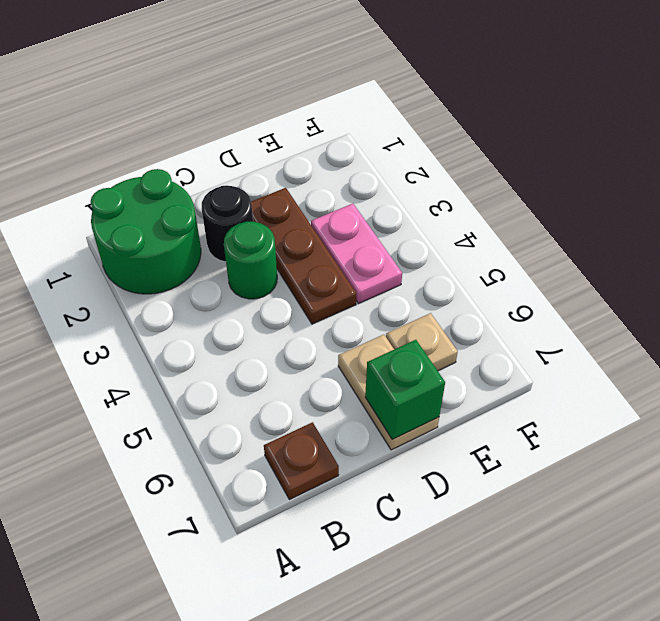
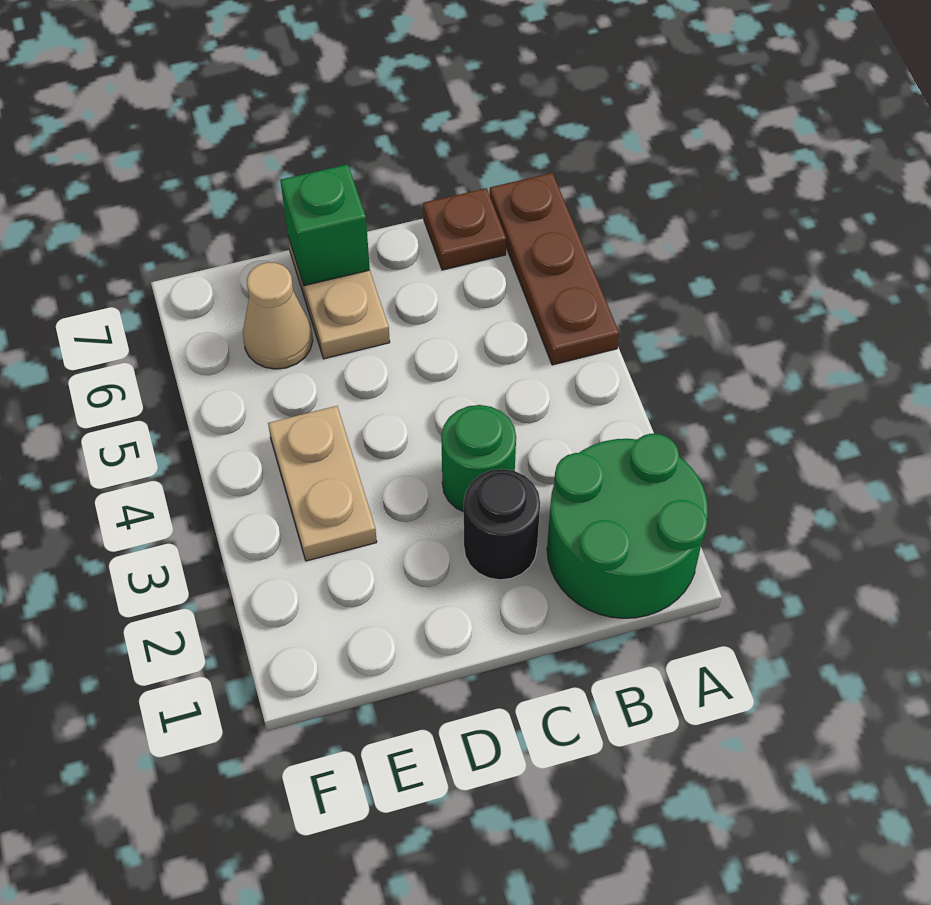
brown plate D2:D4 level 1 -> brown plate A5:A7 level 1
pink plate E3:E4 level 1 -> tan plate E3:E4 level 1
tan plate E6 level 1 -> tan cone E6 level 1

